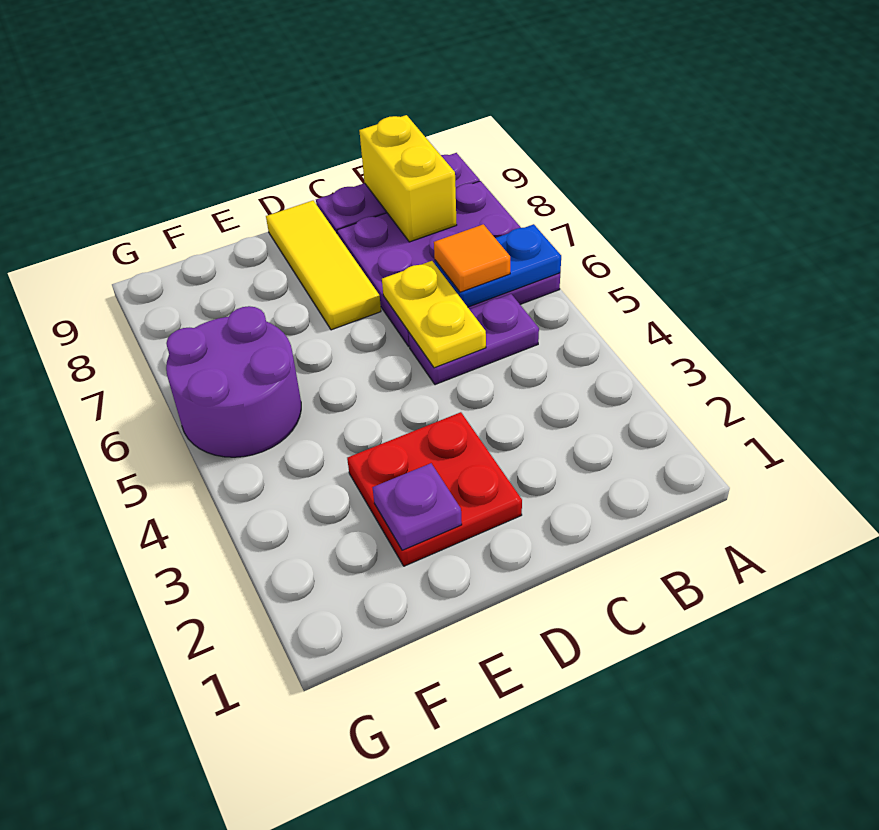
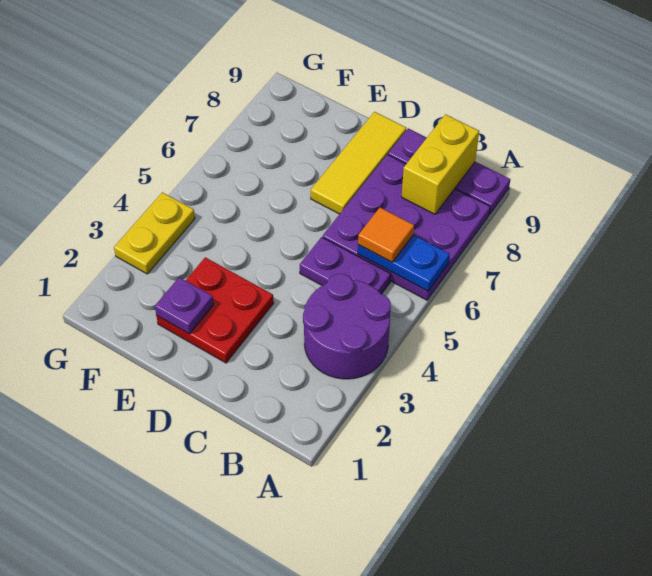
yellow plate C5:C6 level 2 -> yellow plate G3:G4 level 1
purple round brick F5:G6 level 1 -> purple round brick A3:B4 level 1

